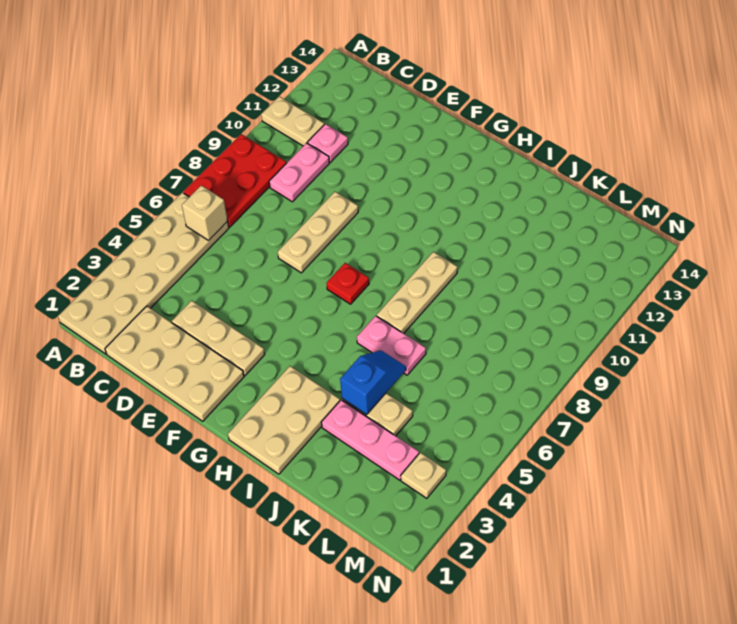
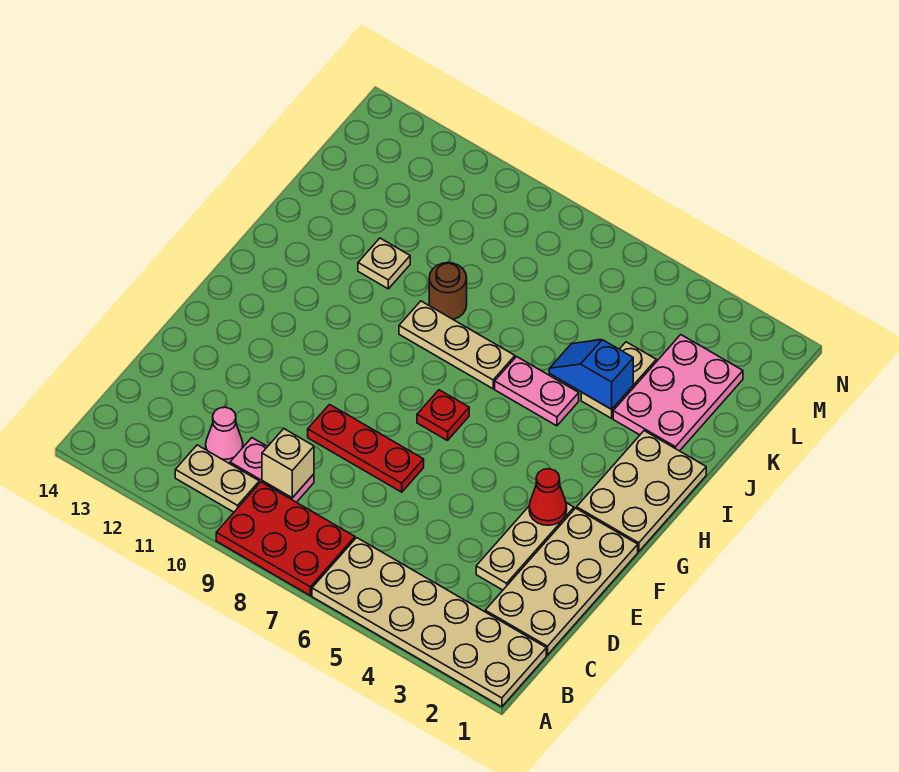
tan plate A11:B11 level 1 -> tan plate B10:B11 level 1
tan brick B6 level 2 -> tan brick C9 level 2
pink plate C11 level 1 -> pink cone C11 level 1
tan plate E7:E9 level 1 -> red plate E7:E9 level 1
none -> red cone F3 level 2
tan plate H1:I3 level 1 -> tan plate G1:I2 level 1
pink plate I6:J6 level 1 -> pink plate I5:I6 level 1
pink plate J3:L3 level 1 -> pink plate J2:L3 level 1
none -> brown round brick J9 level 1
tan plate M3 level 1 -> tan plate J11 level 1

